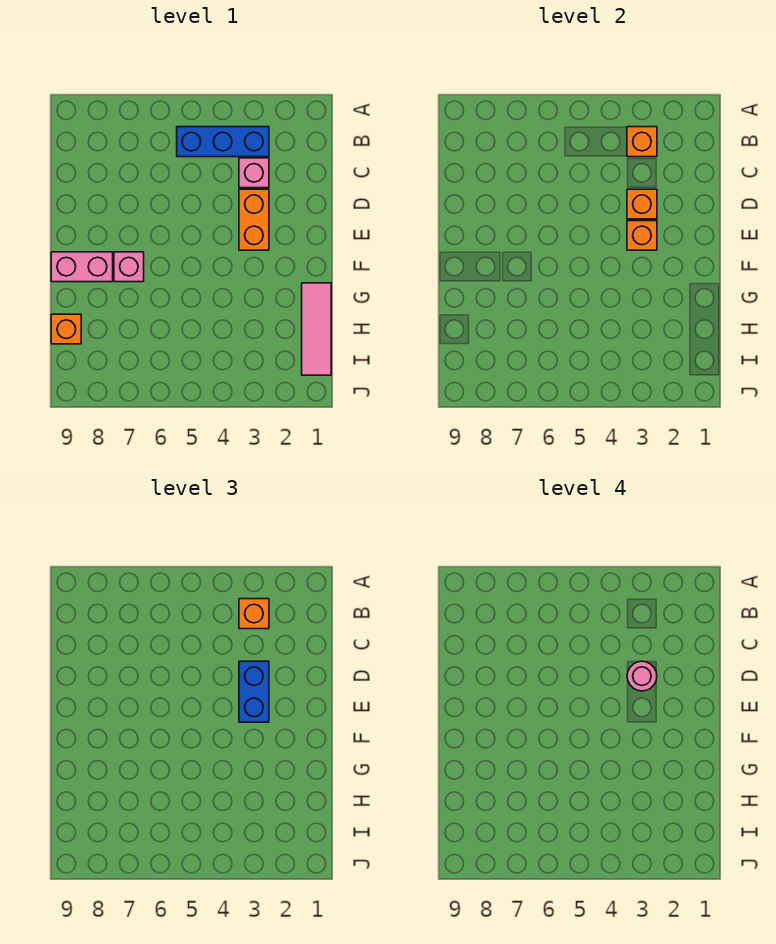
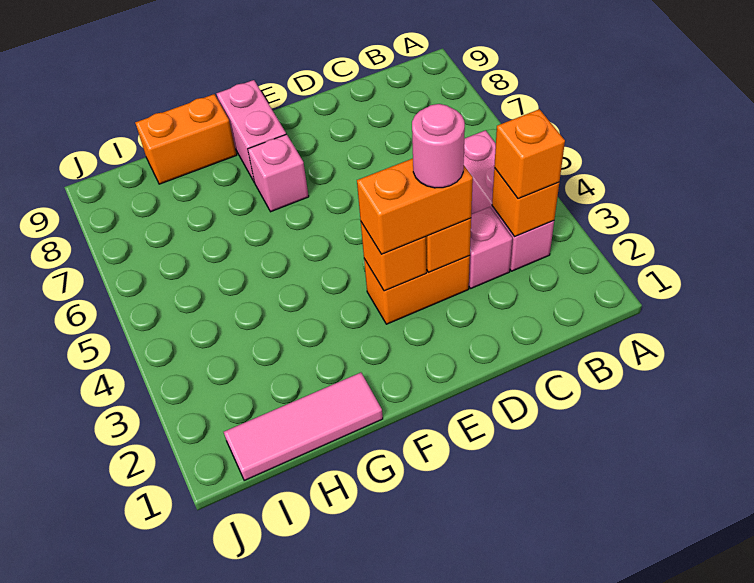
blue brick B3:B5 level 1 -> pink brick B3:B5 level 1
blue brick D3:E3 level 3 -> orange brick D3:E3 level 3
orange brick H9 level 1 -> orange brick G9:H9 level 1

